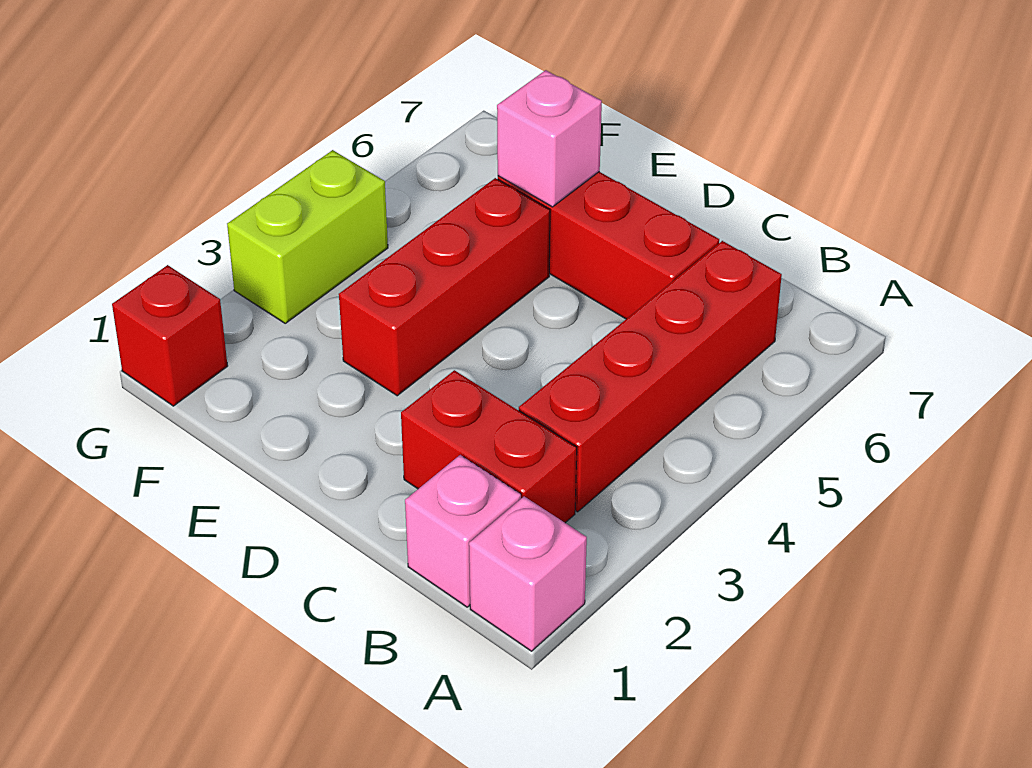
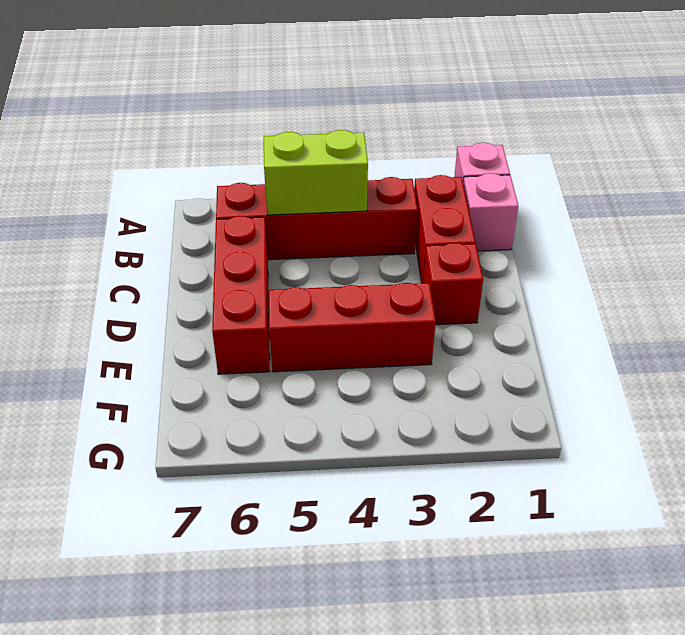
pink brick E6 level 2 -> none
red brick G1 level 1 -> red brick D2 level 1
lime brick G3:G4 level 1 -> lime brick B4:B5 level 2

